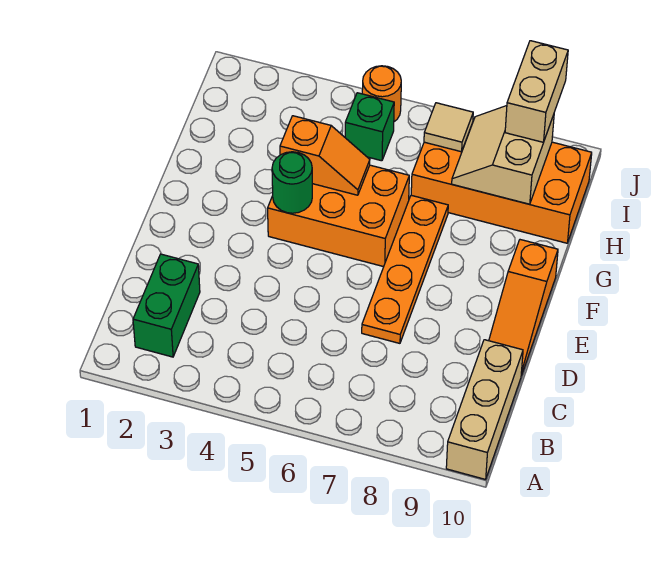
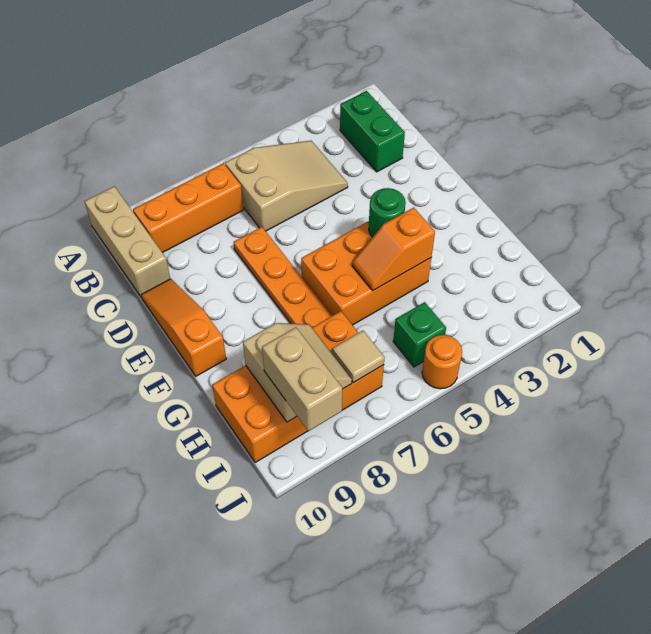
none -> tan slope B4:C6 level 1 top 6
none -> orange brick B7:B9 level 1

